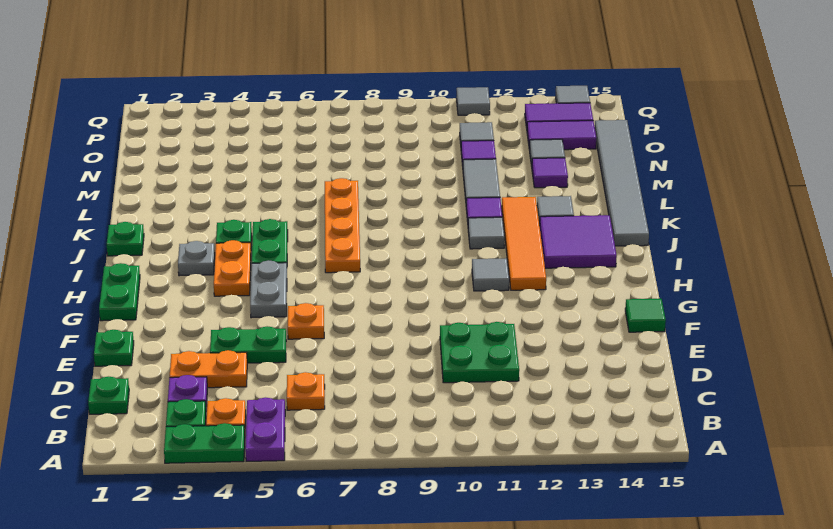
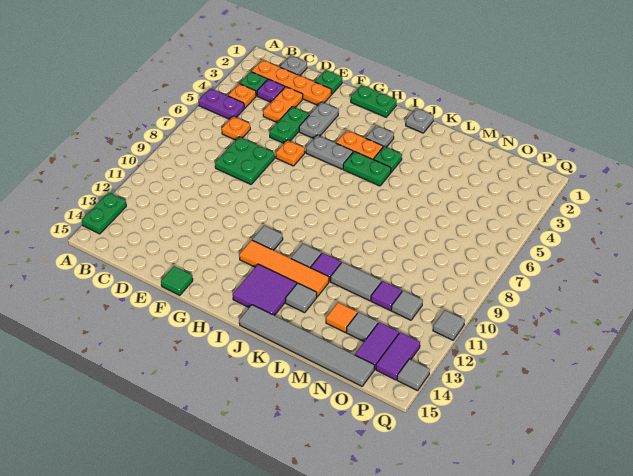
green plate A3:A4 level 1 -> green plate A13:A14 level 1
green plate C1 level 1 -> grey plate C1 level 1
green plate D10:E11 level 1 -> green plate D7:E8 level 1
none -> grey plate F3:F4 level 1
orange plate I7:L7 level 1 -> orange plate B2:E2 level 1
green plate J1 level 1 -> grey plate J1 level 1
purple tile M13 level 1 -> orange tile M13 level 1

